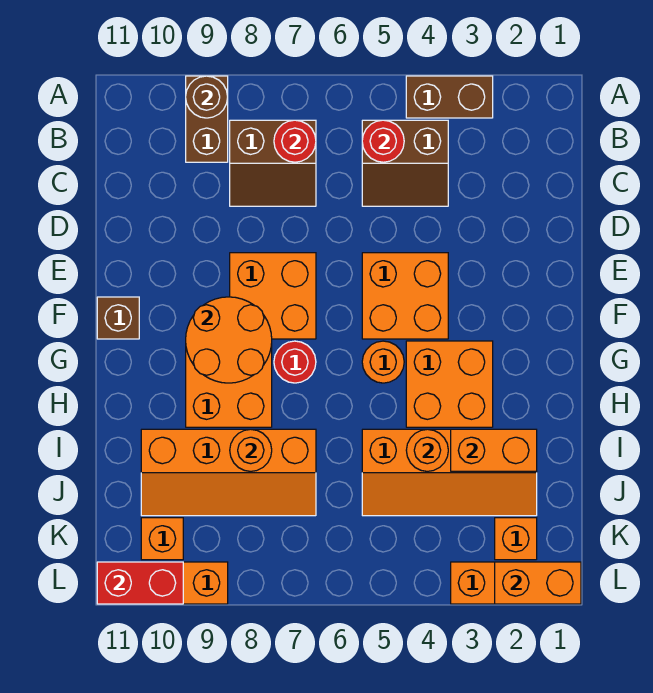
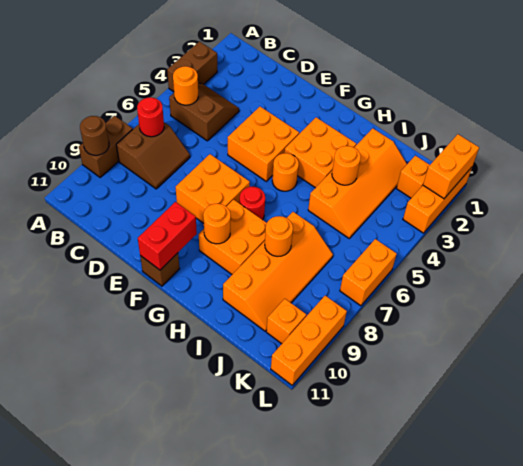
brown brick A9:B9 level 1 -> brown brick A8:A9 level 1
brown slope B4:C5 level 1 top B -> brown slope B4:C5 level 1 top 5
red round brick B5 level 2 -> orange round brick B5 level 2
orange round brick F8:G9 level 2 -> orange round brick G9 level 2
orange brick I2:I3 level 2 -> orange brick L6:L7 level 1
red brick L10:L11 level 2 -> red brick F10:F11 level 2

